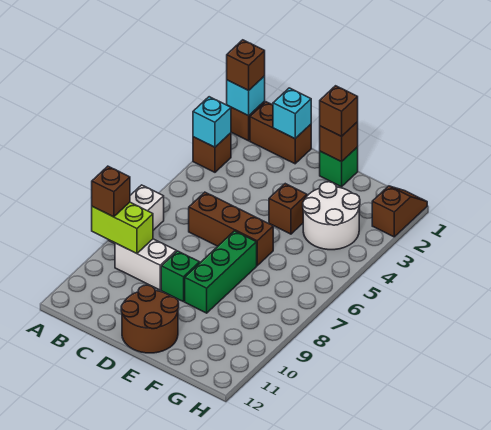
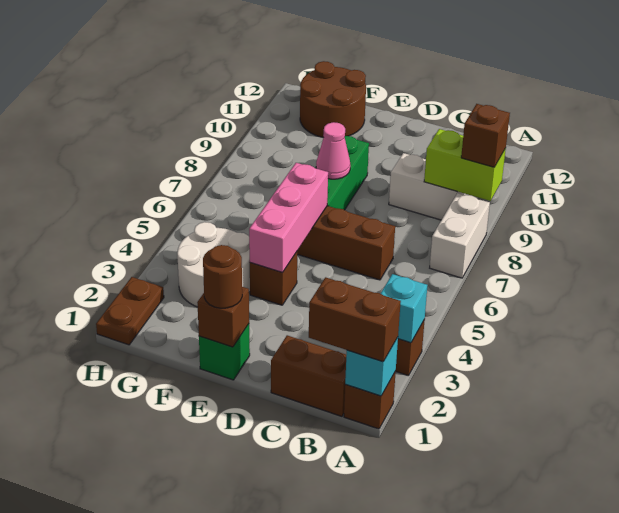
brown brick A1 level 3 -> brown brick A1:B1 level 3
cyan brick C1 level 2 -> none
green brick D9 level 1 -> none
brown round brick D11:E12 level 1 -> brown round brick F11:G12 level 1
brown brick E1 level 3 -> brown round brick E1 level 3
none -> pink brick E4:E6 level 2
none -> pink cone E8 level 2
brown slope H1:H2 level 1 top 2 -> brown plate H1:H2 level 1

